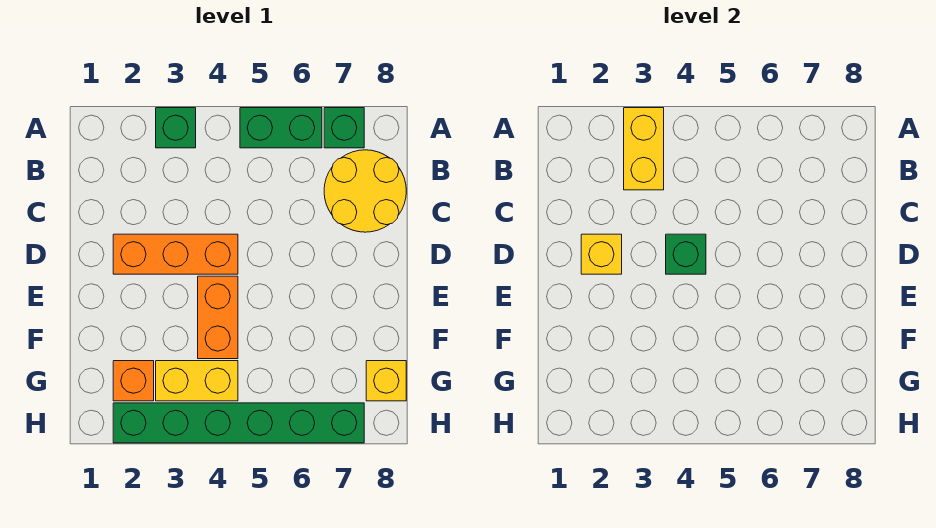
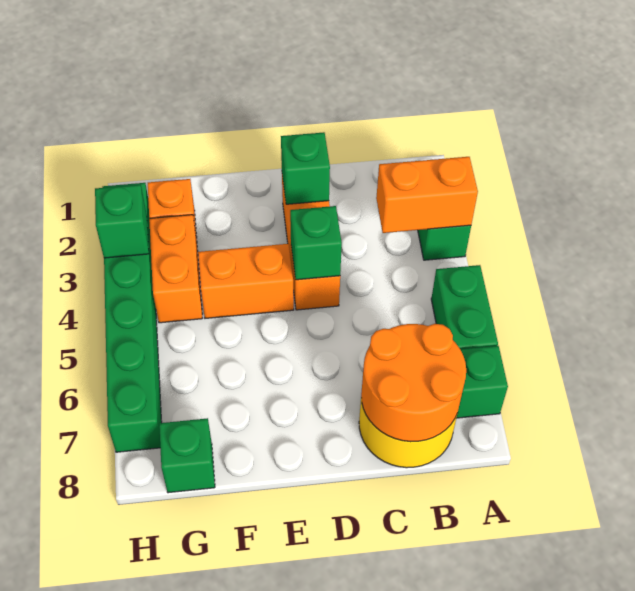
yellow brick A3:B3 level 2 -> orange brick A3:B3 level 2
none -> orange round brick B7:C8 level 2
yellow brick D2 level 2 -> green brick D2 level 2
yellow brick G3:G4 level 1 -> orange brick G3:G4 level 1
yellow brick G8 level 1 -> green brick G8 level 1
none -> green brick H3 level 2

